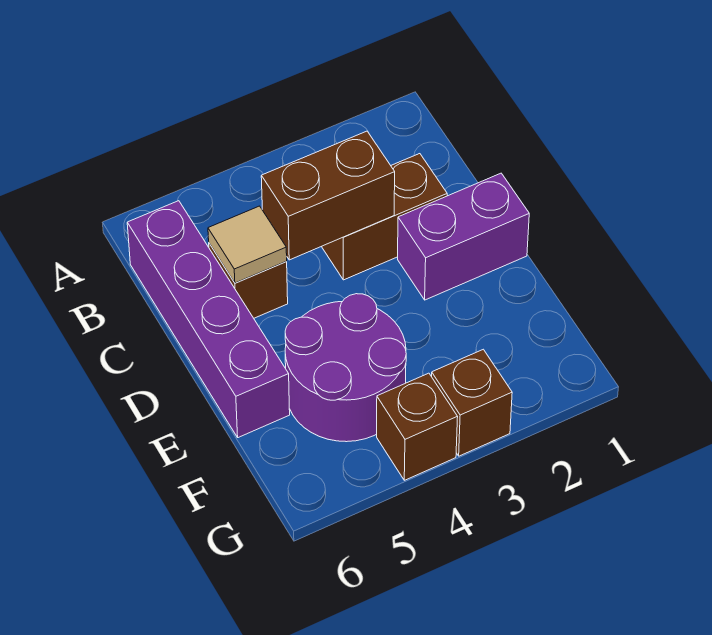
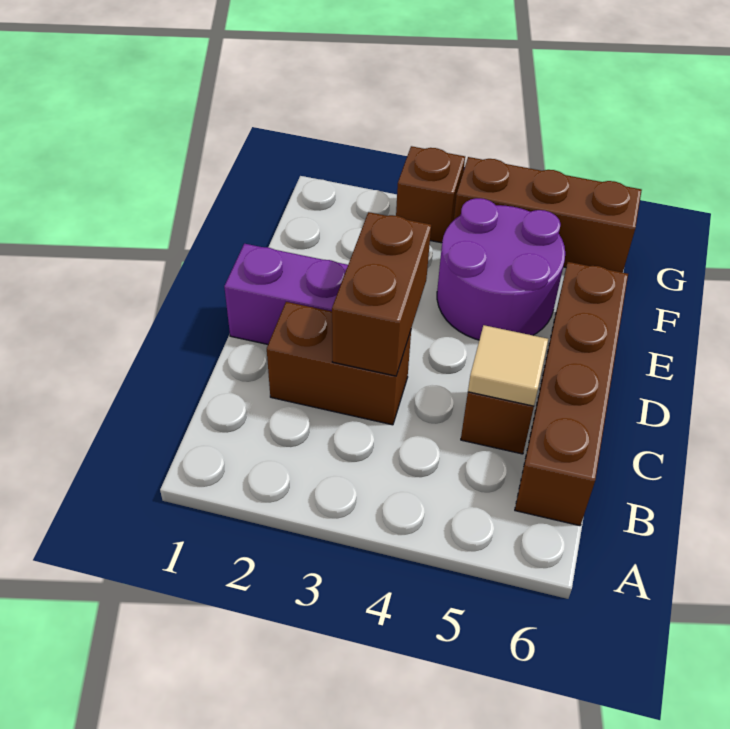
purple brick B6:E6 level 1 -> brown brick B6:E6 level 1
brown brick C3:C4 level 2 -> brown brick C3:D3 level 2
brown brick G4 level 1 -> brown brick G4:G6 level 1

